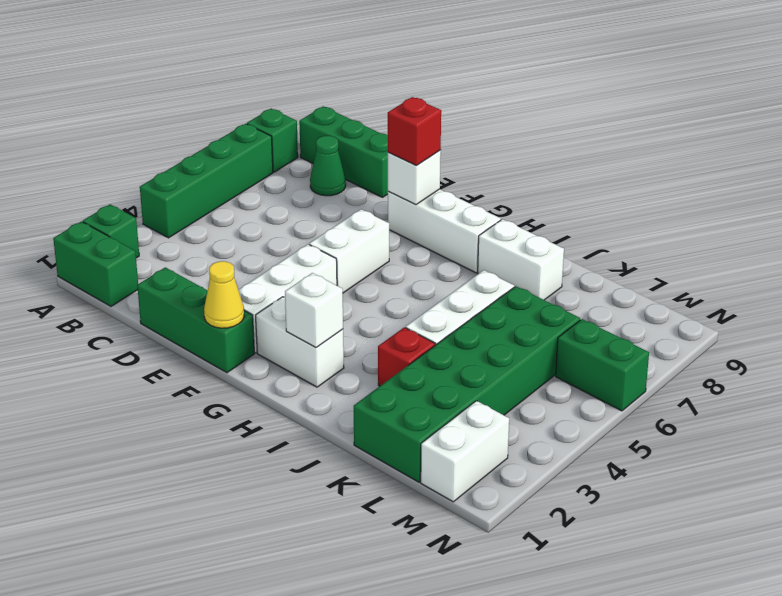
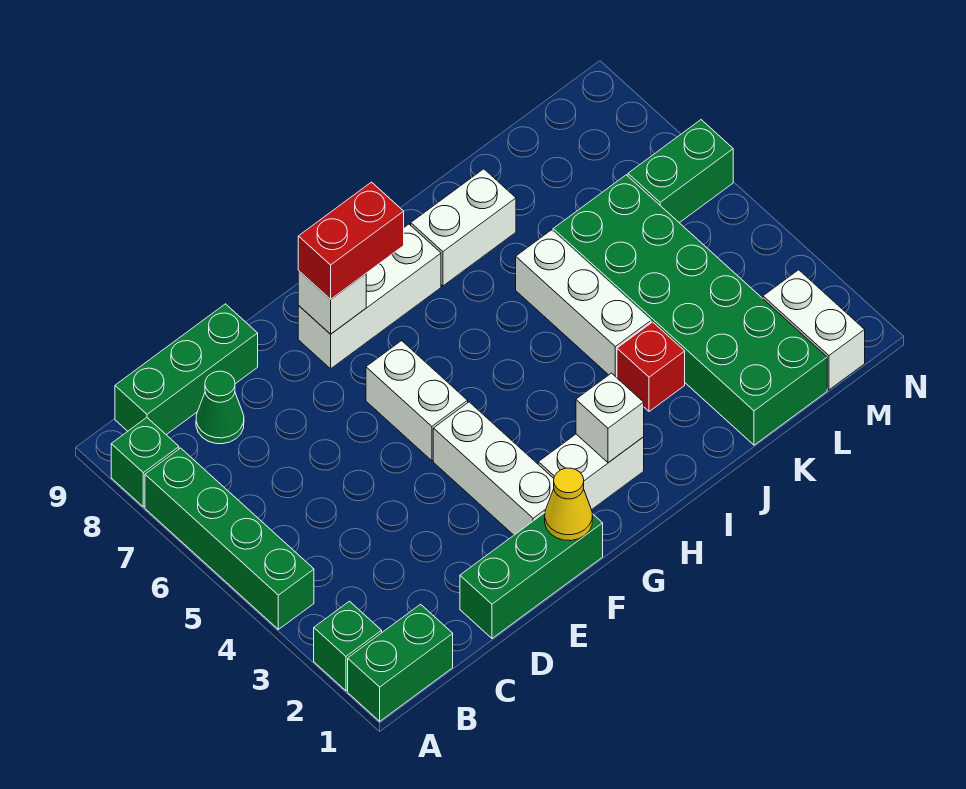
red brick F8 level 3 -> red brick F8:G8 level 3

